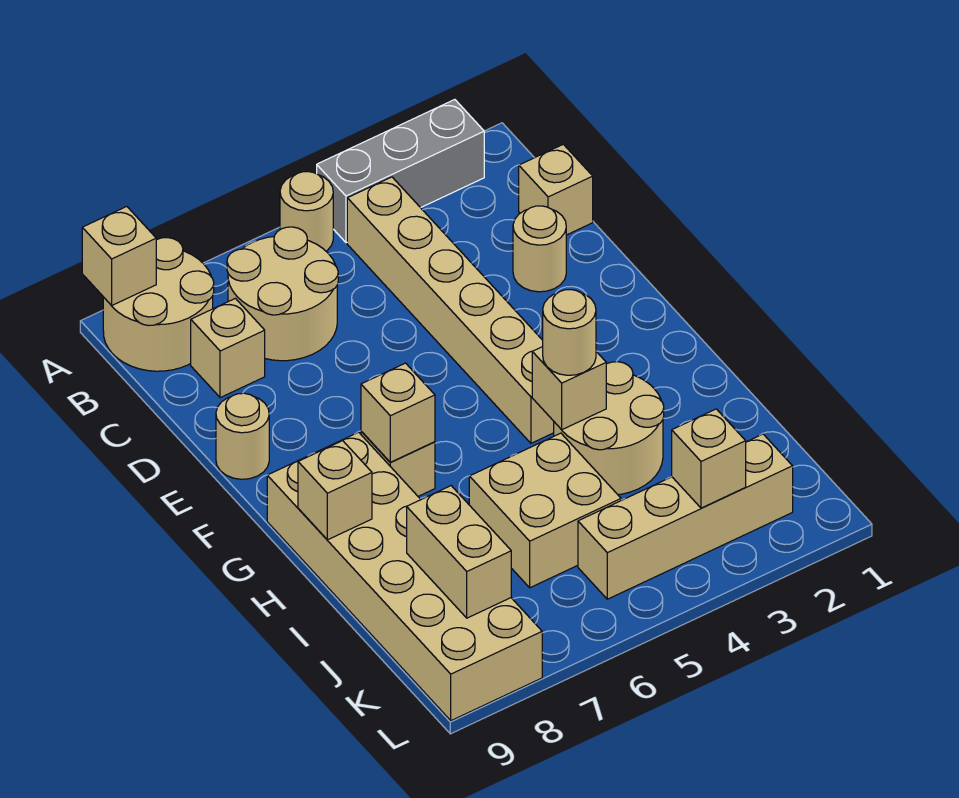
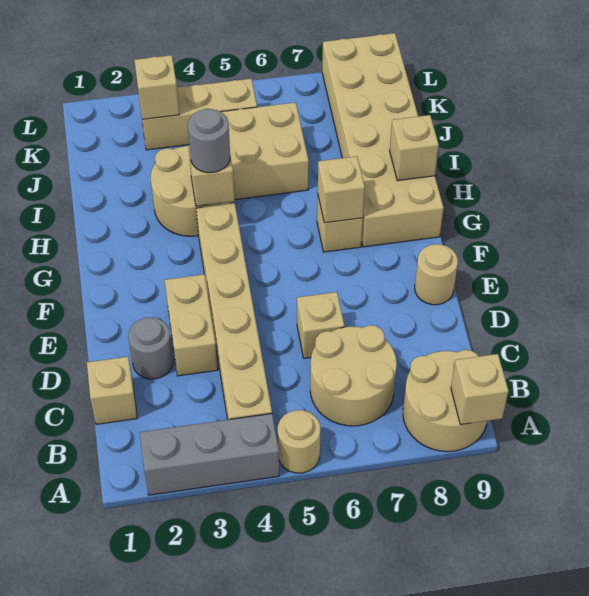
tan brick C8 level 1 -> tan brick D6 level 1
tan round brick D2 level 1 -> grey round brick D2 level 1
tan round brick H4 level 3 -> grey round brick H4 level 3
tan brick J8:K8 level 2 -> tan brick D3:E3 level 1
tan brick K2:K5 level 1 -> tan brick K3:K5 level 1

